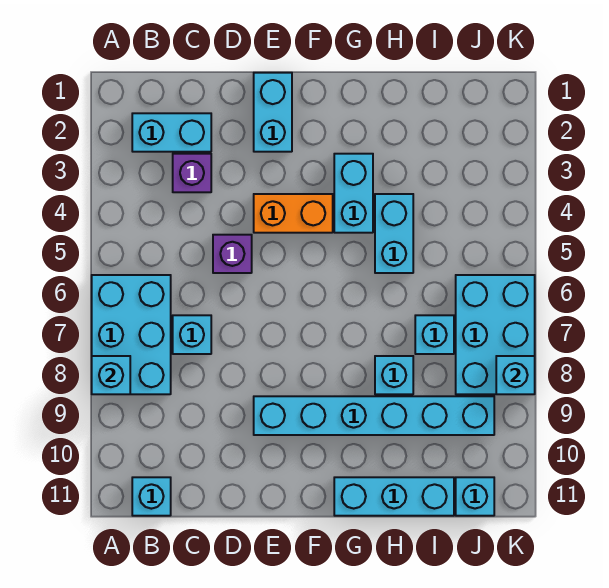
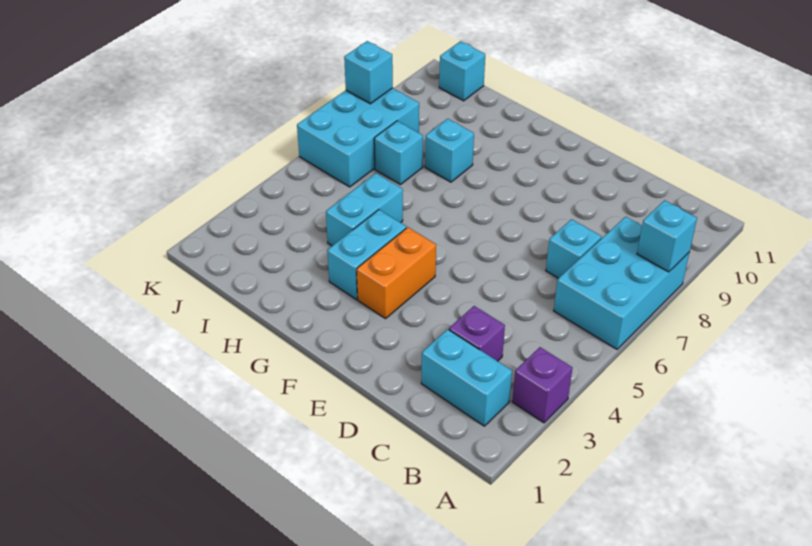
cyan brick B11 level 1 -> none
purple brick D5 level 1 -> purple brick A3 level 1
cyan brick E1:E2 level 1 -> none
orange brick E4:F4 level 1 -> orange brick F3:F4 level 1
cyan brick E9:J9 level 1 -> none
cyan brick G11:I11 level 1 -> none

